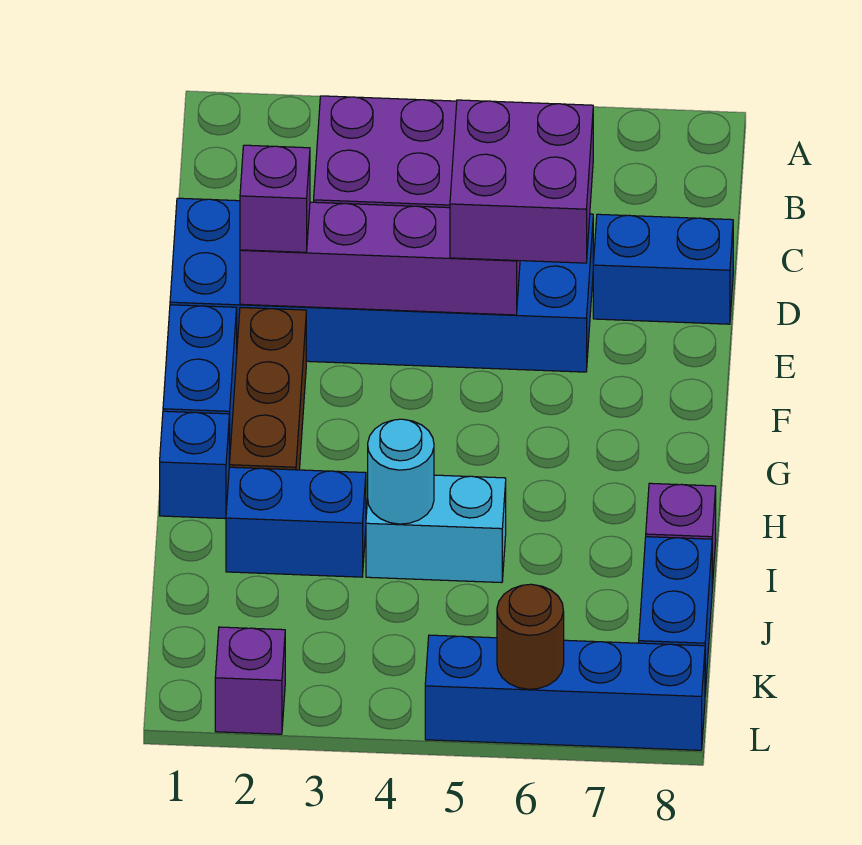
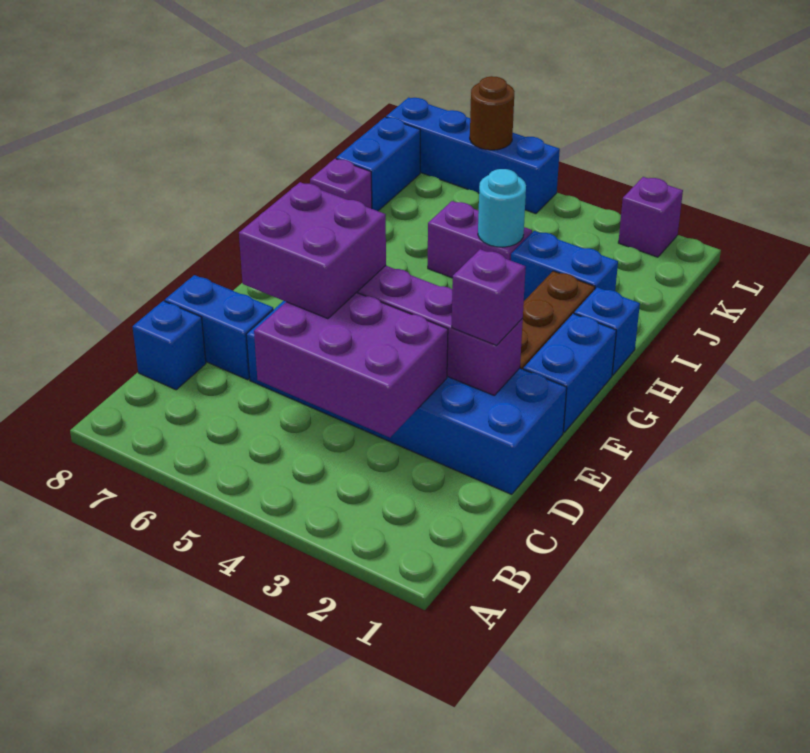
none -> blue brick C8 level 1
cyan brick I4:I5 level 1 -> purple brick I4:I5 level 1

